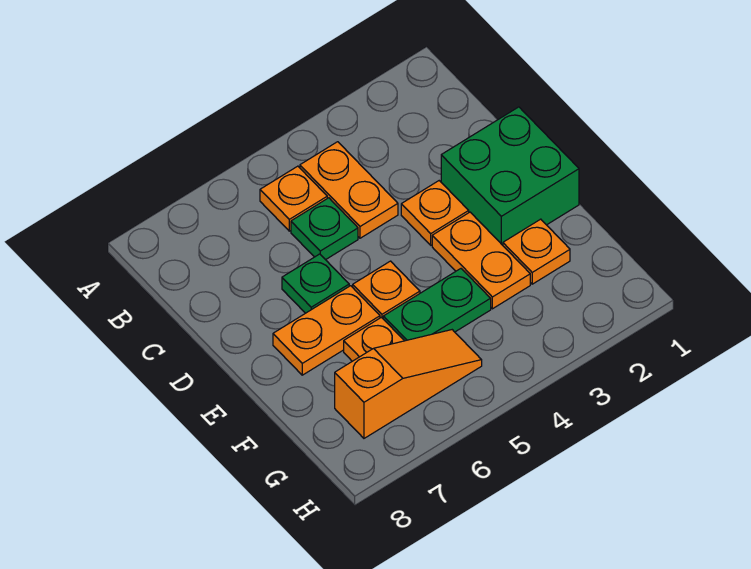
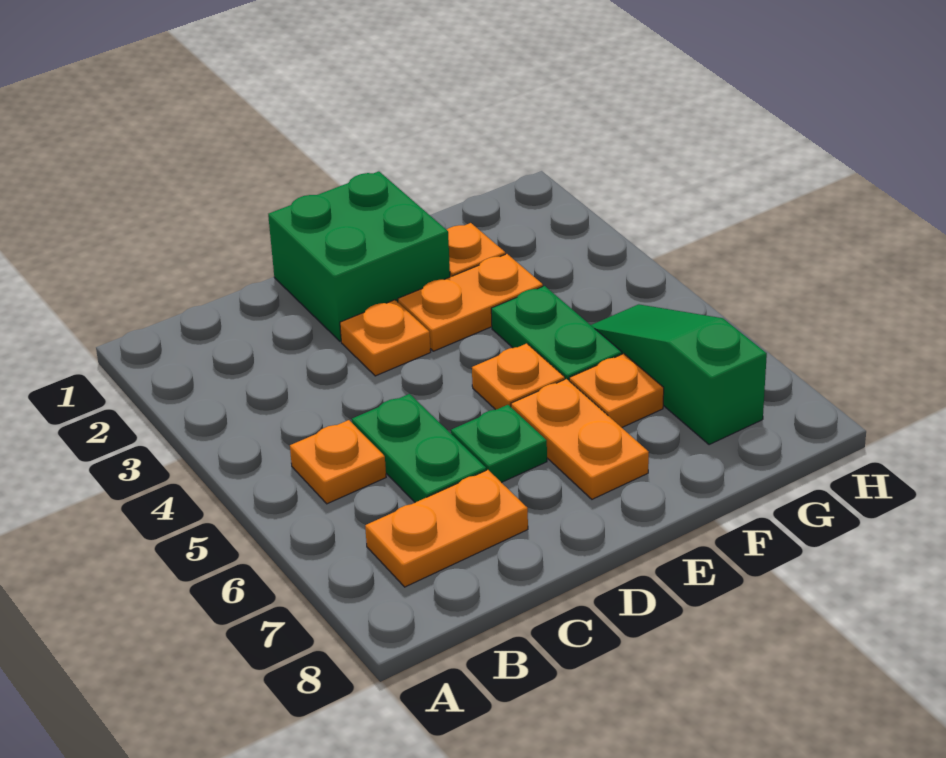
orange plate B4:C4 level 1 -> orange plate B7:C7 level 1
green plate C5 level 1 -> green plate C5:C6 level 1
orange slope G5:G7 level 1 top 7 -> green slope G5:G7 level 1 top 7

